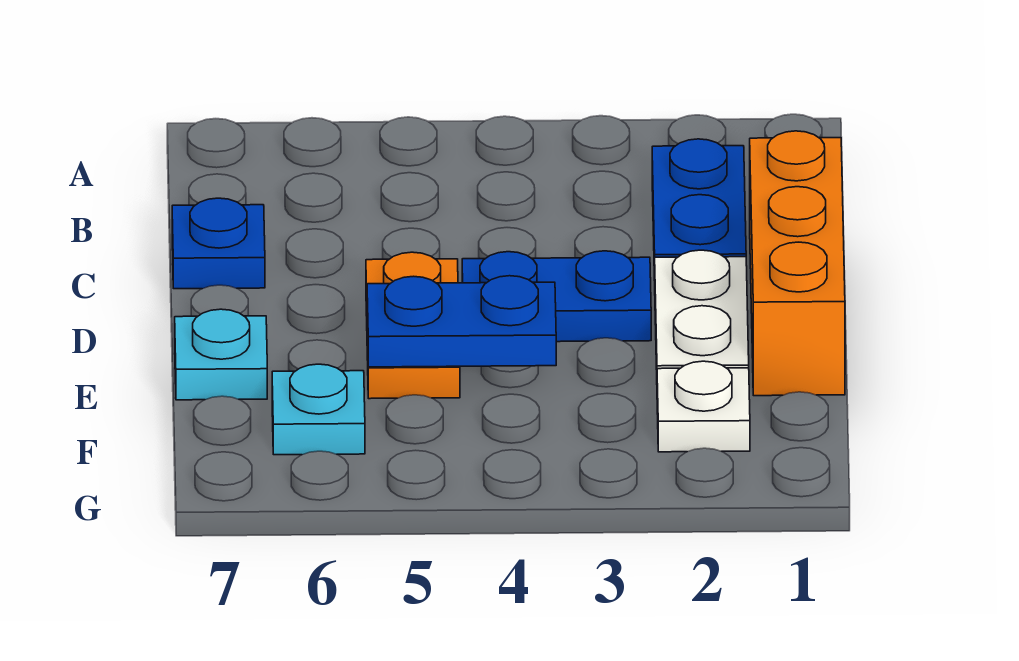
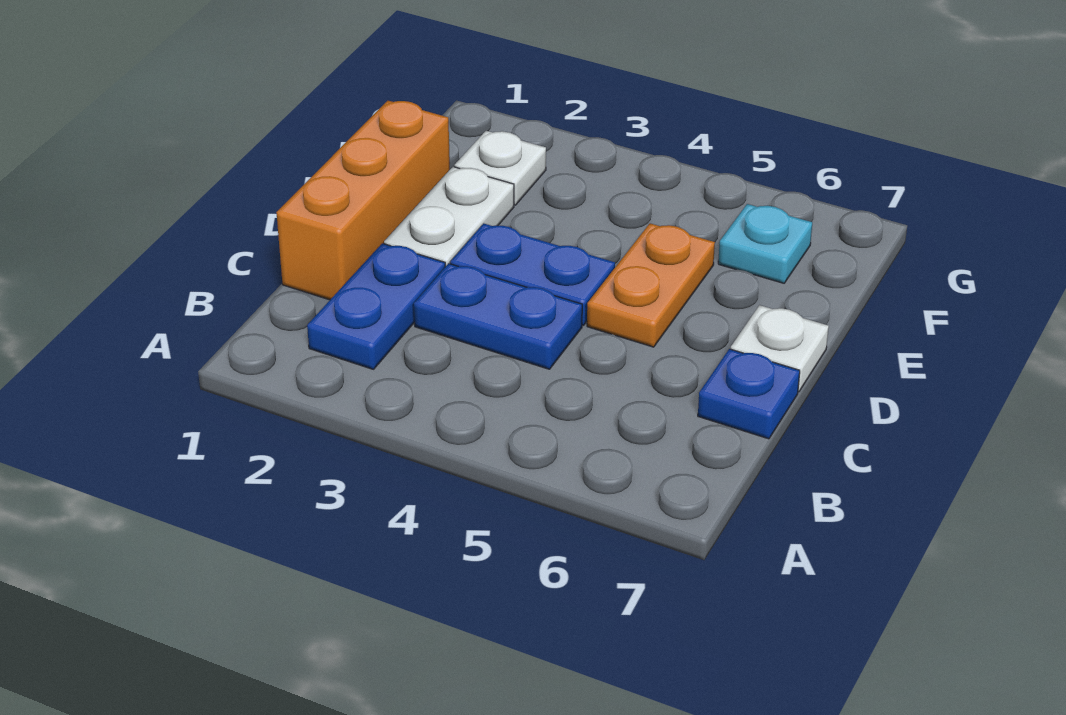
none -> white plate D7 level 1
blue plate E4:E5 level 2 -> blue plate C3:C4 level 1
cyan plate E7 level 1 -> none

